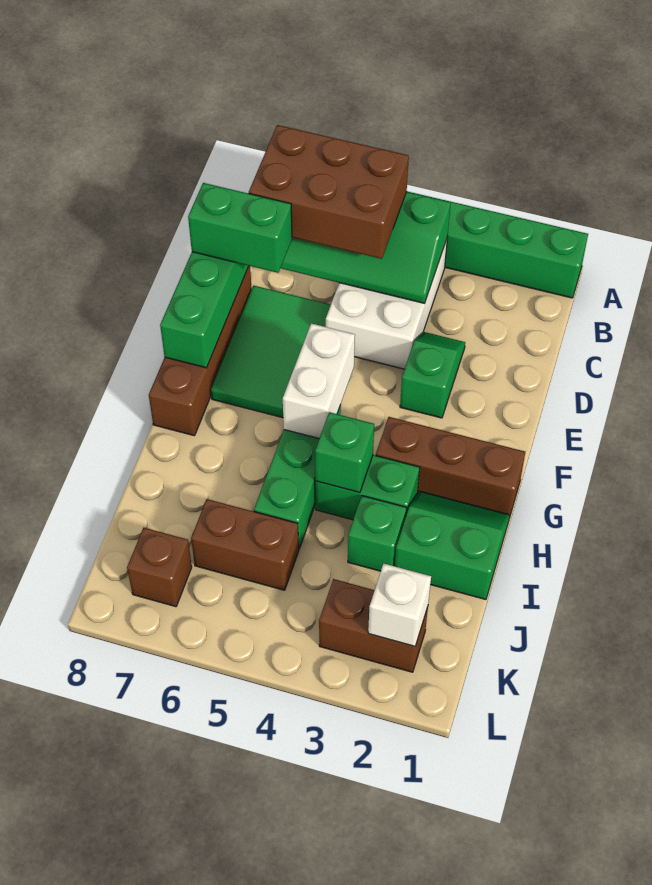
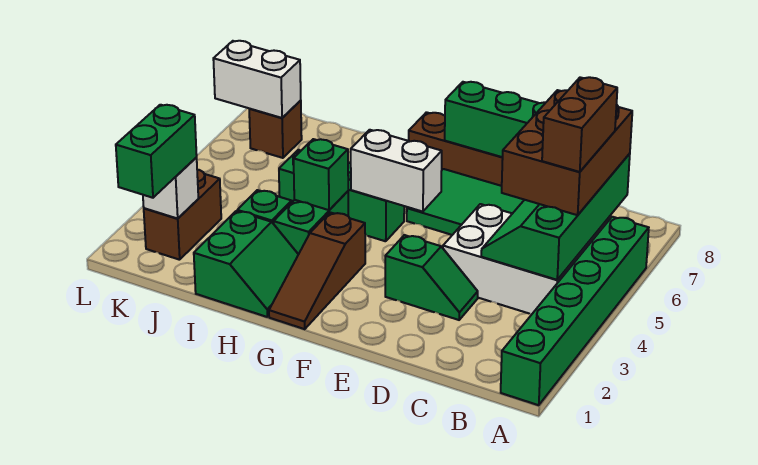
green brick D7:D8 level 3 -> green brick K1:K2 level 3
brown brick G1:G3 level 1 -> brown slope G1:G3 level 1 top 3
brown brick J5:J6 level 1 -> brown brick B5:B6 level 4
none -> white brick K7:L7 level 2

